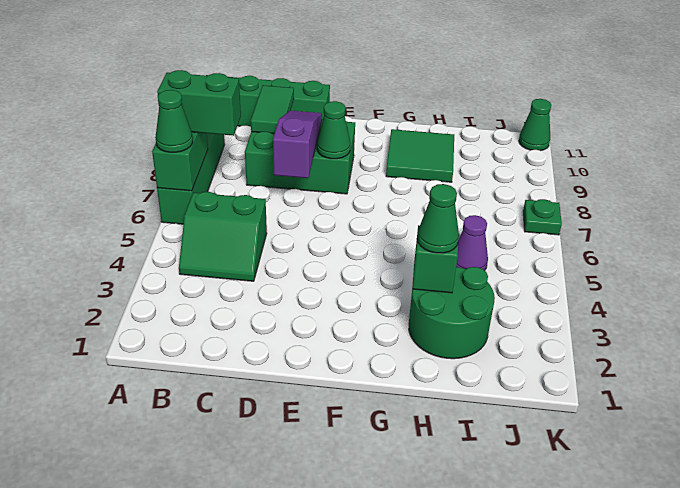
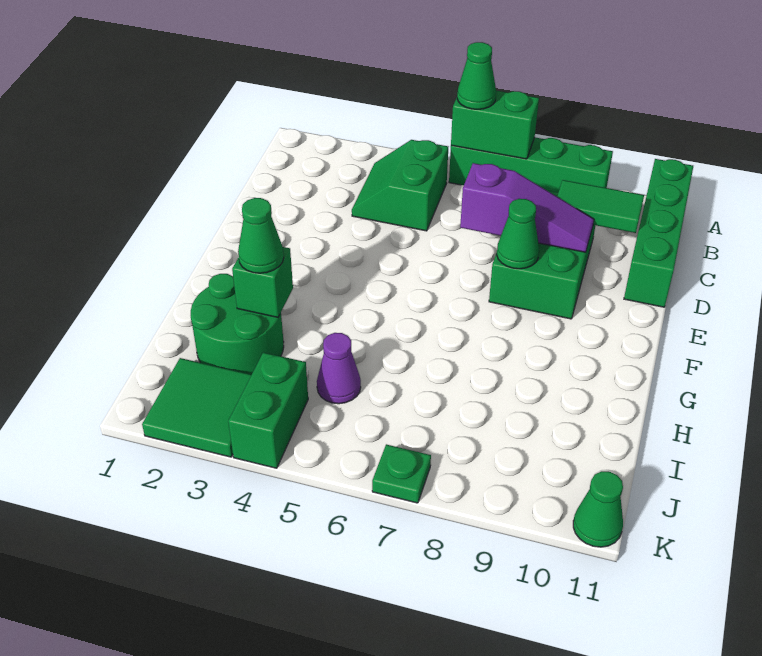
green brick A7:B7 level 3 -> green brick J4:K4 level 1
green tile G9:H10 level 1 -> green tile J2:K3 level 1

